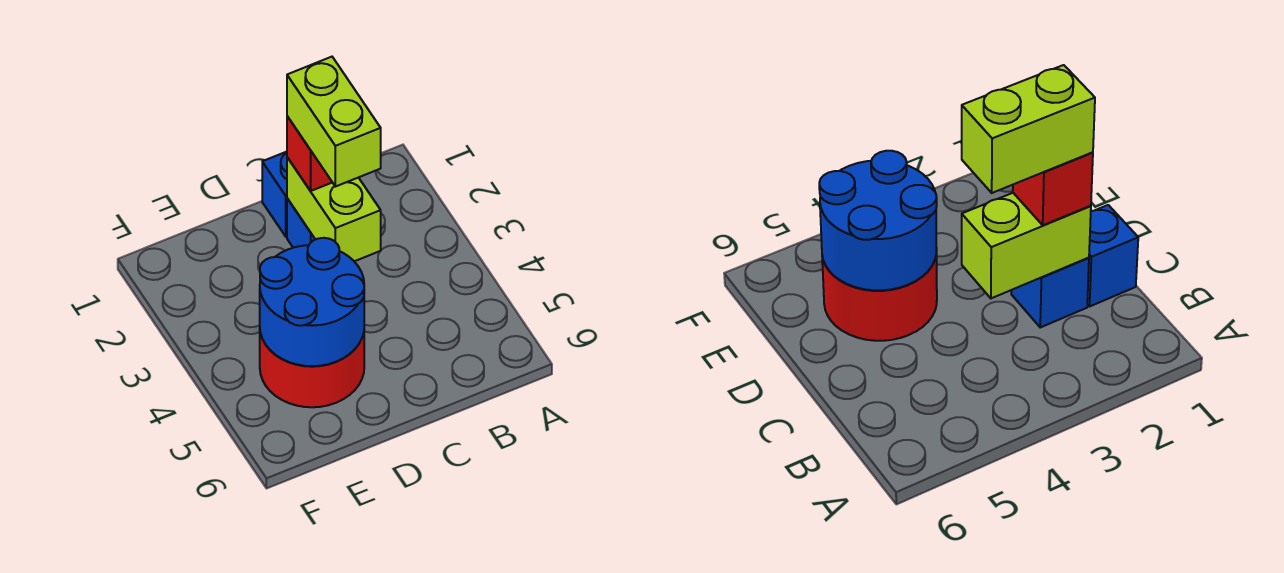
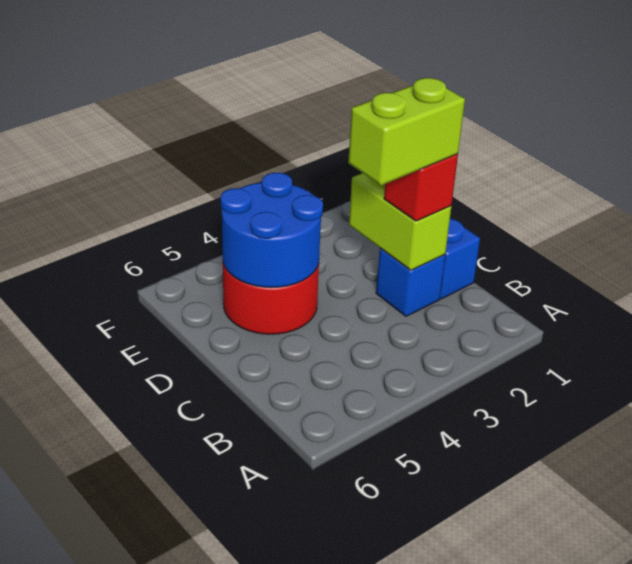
lime brick C2:C3 level 2 -> lime brick C2:D2 level 2

